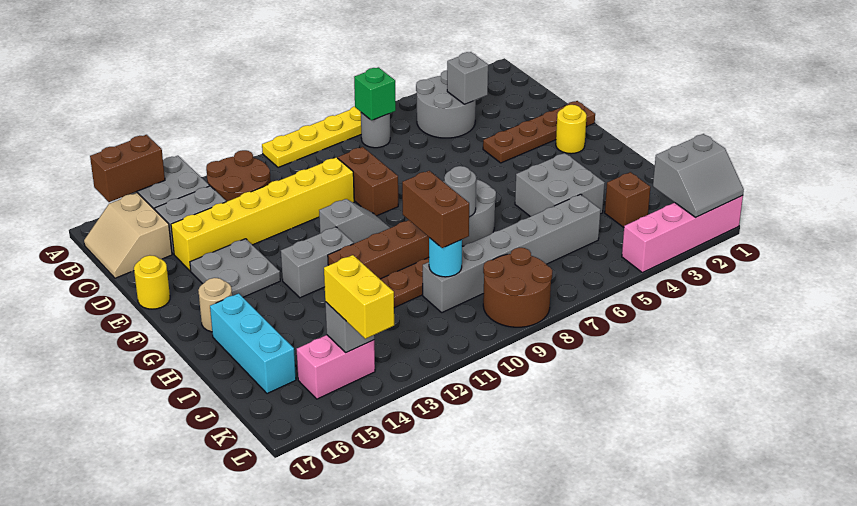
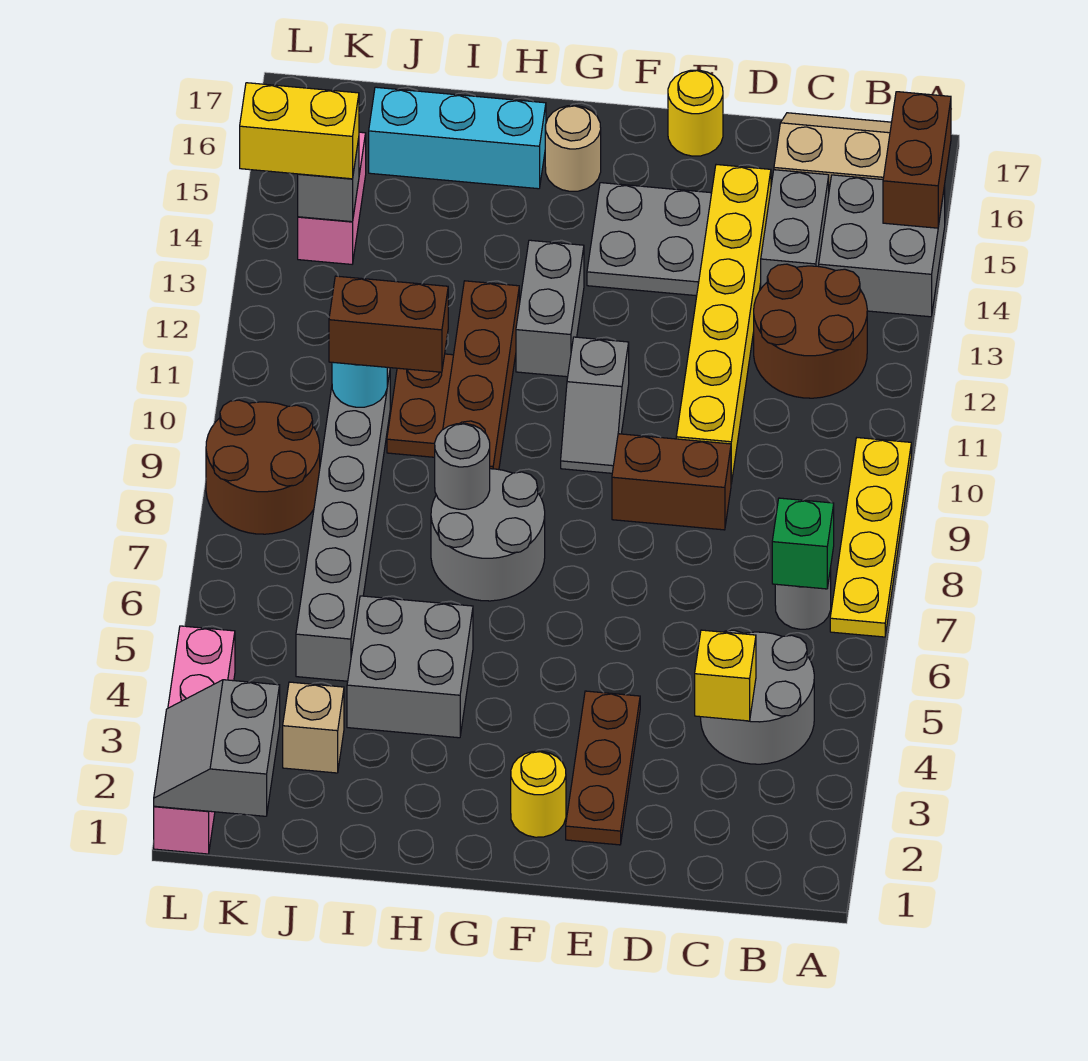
grey brick C4 level 2 -> yellow brick C4 level 2
brown plate E1:E4 level 1 -> brown plate E2:E4 level 1
brown brick J3 level 1 -> tan brick J3 level 1

